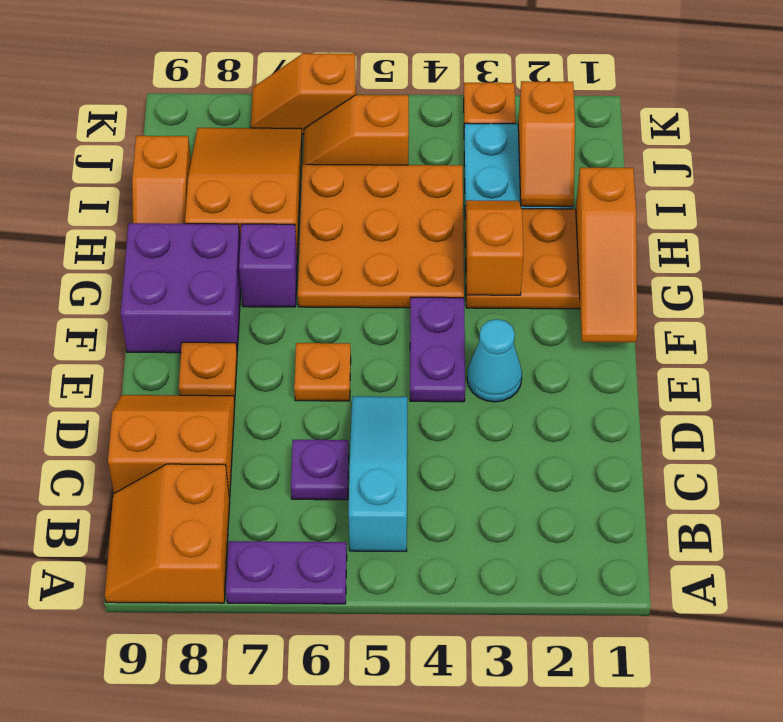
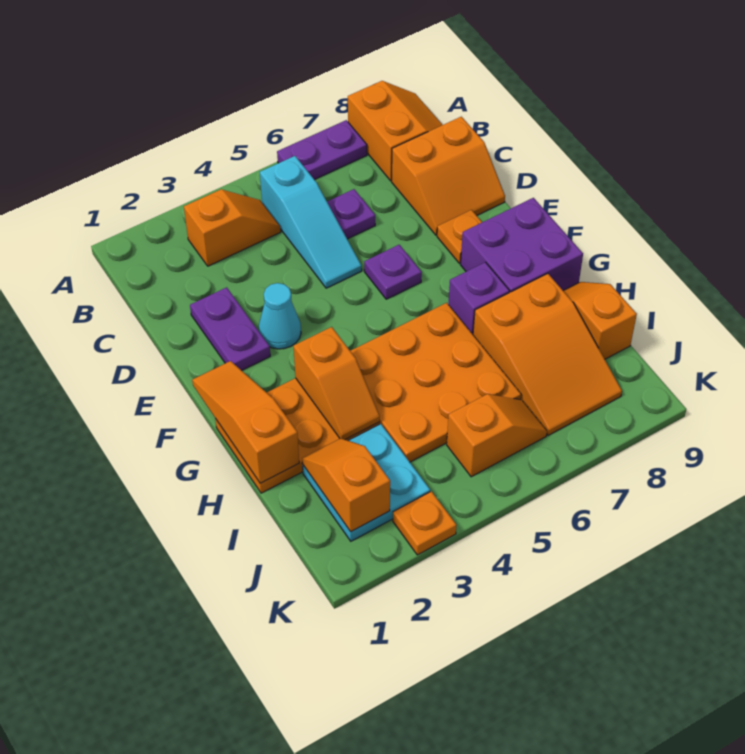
purple plate E4:F4 level 1 -> purple plate D2:E2 level 1
orange plate E6 level 1 -> purple plate E6 level 1
orange slope K6:K7 level 1 top 6 -> orange slope B3:B4 level 1 top 3

